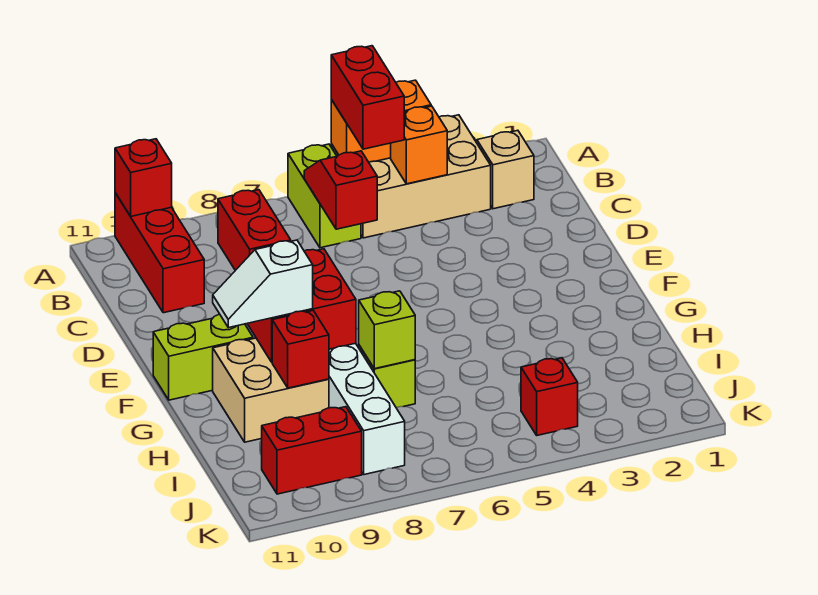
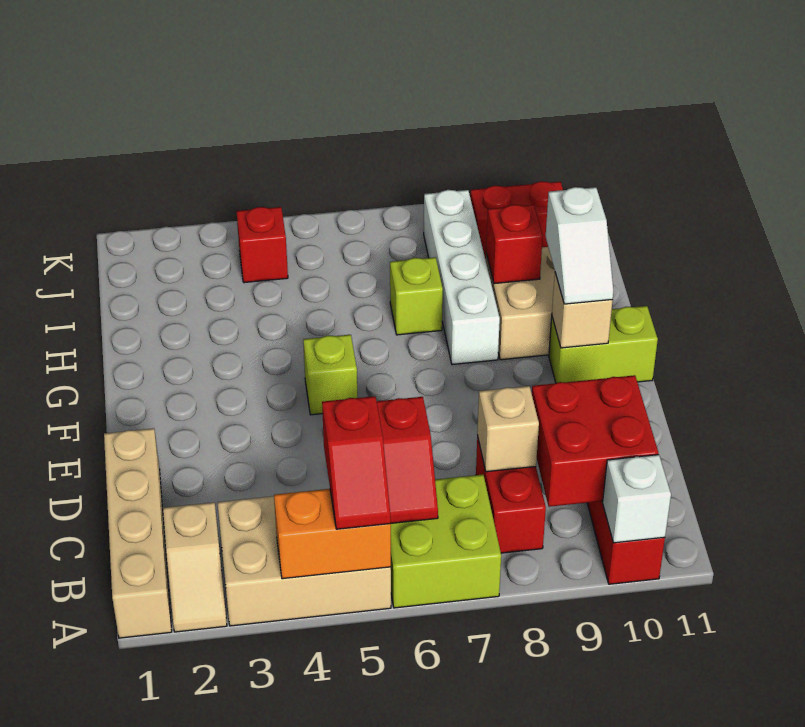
none -> tan brick A1:D1 level 1
red brick A5:B5 level 3 -> red slope A5:B5 level 3 top B
lime brick A6:B6 level 1 -> lime brick A6:B7 level 1
red brick A10 level 2 -> white brick A10 level 2
orange brick B4 level 2 -> none
none -> tan brick C8 level 2
red brick F8:G9 level 2 -> red brick B9:C10 level 2
none -> tan brick F10 level 2
white slope G9:G10 level 3 top 9 -> white slope F10:G10 level 3 top G
lime brick H7 level 2 -> lime brick F5 level 1

